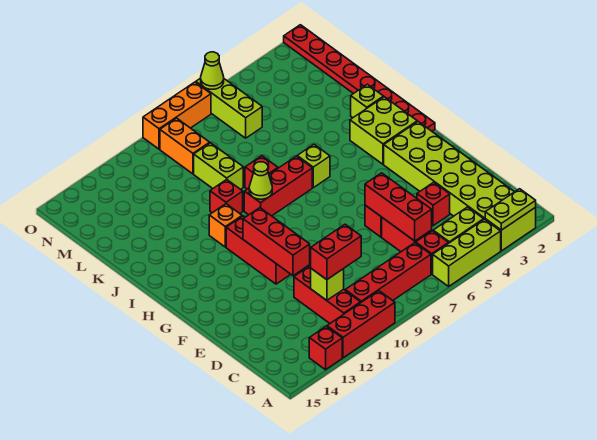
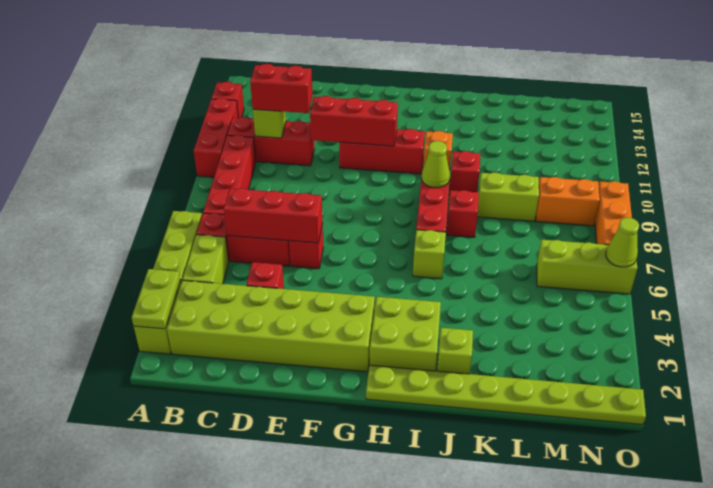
red brick C10:C11 level 3 -> red brick C11:D11 level 3
red plate H1:O1 level 1 -> lime plate H1:O1 level 1

